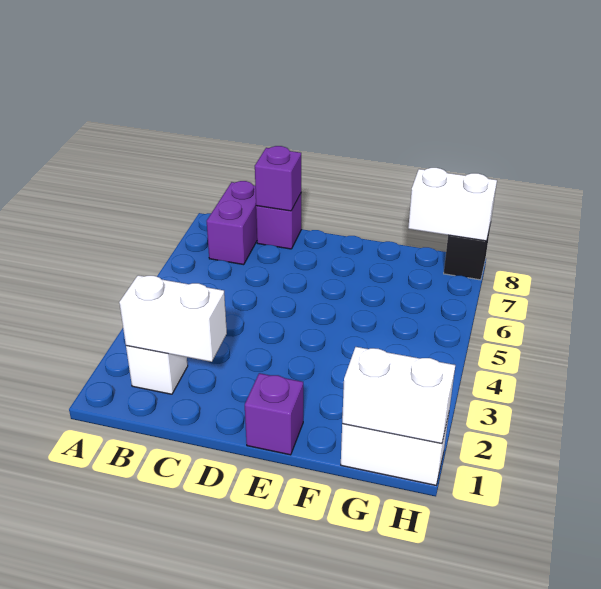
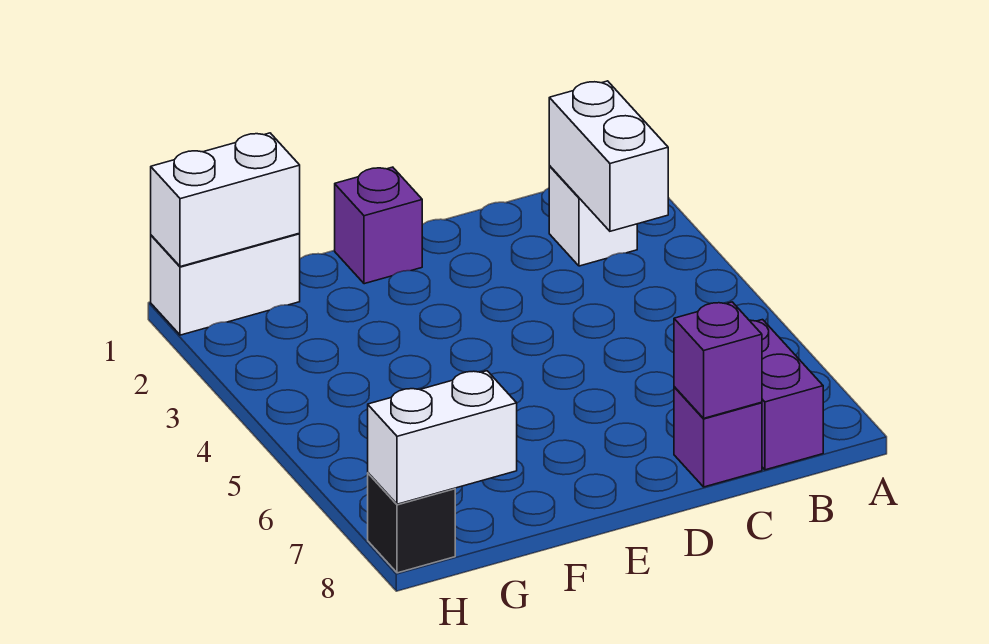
white brick B2:C2 level 2 -> white brick B2:B3 level 2

